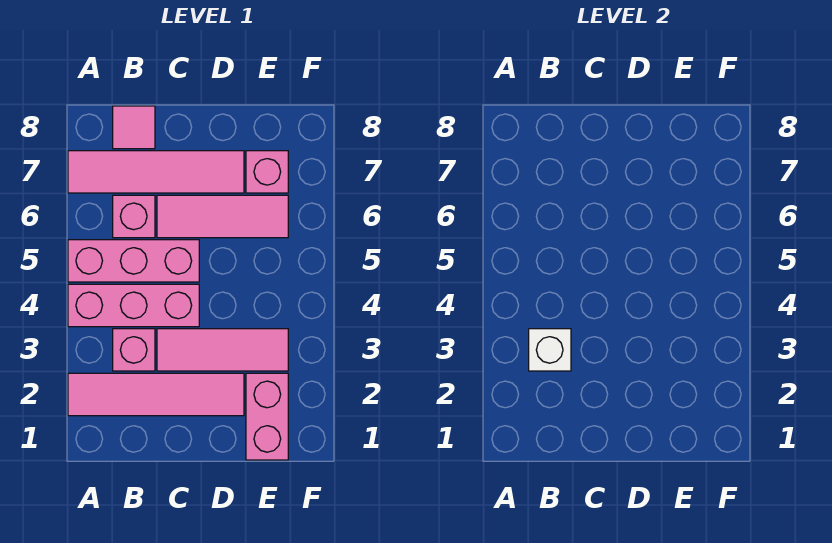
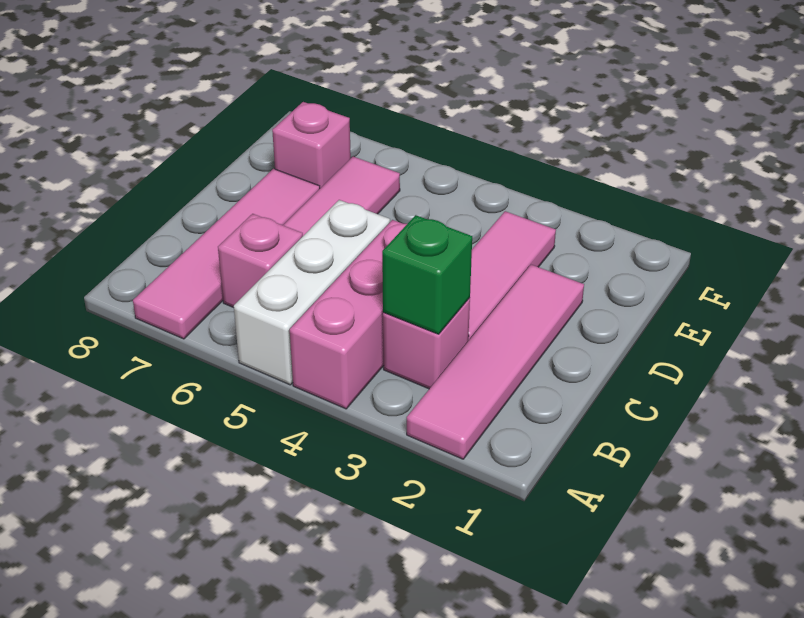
pink brick A5:C5 level 1 -> white brick A5:C5 level 1
white brick B3 level 2 -> green brick B3 level 2
pink tile B8 level 1 -> none
pink brick E1:E2 level 1 -> none

